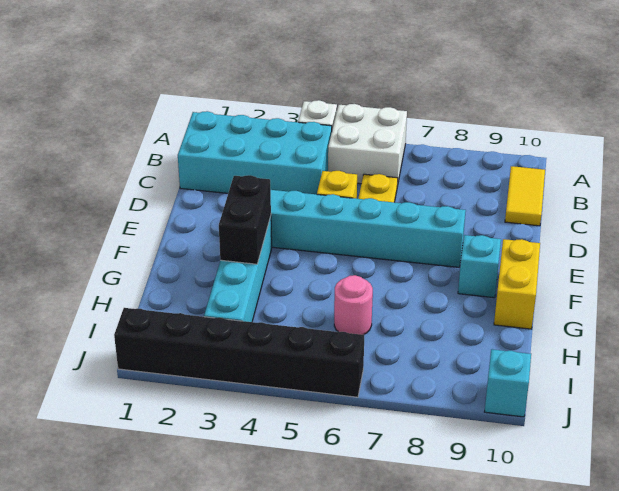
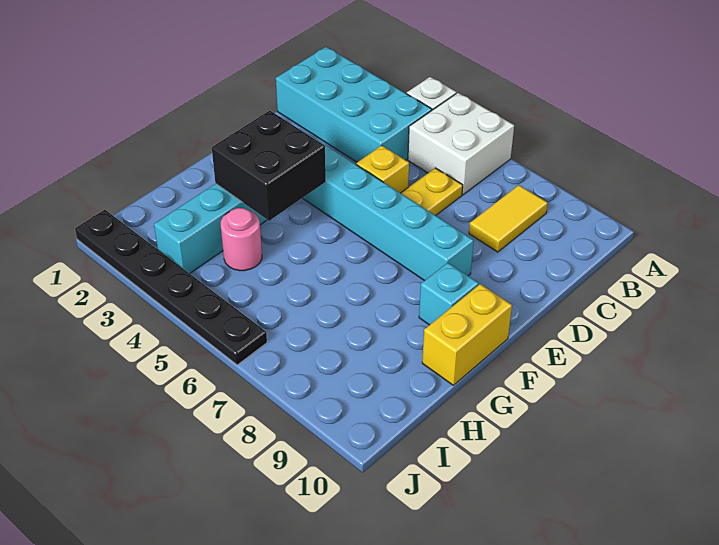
yellow tile B10:C10 level 1 -> yellow tile B8:C8 level 1
black brick F3:G3 level 2 -> black brick F3:G4 level 2
pink round brick H6 level 1 -> pink round brick H4 level 1
black brick J1:J6 level 1 -> black plate J1:J6 level 1
cyan brick J10 level 1 -> none

